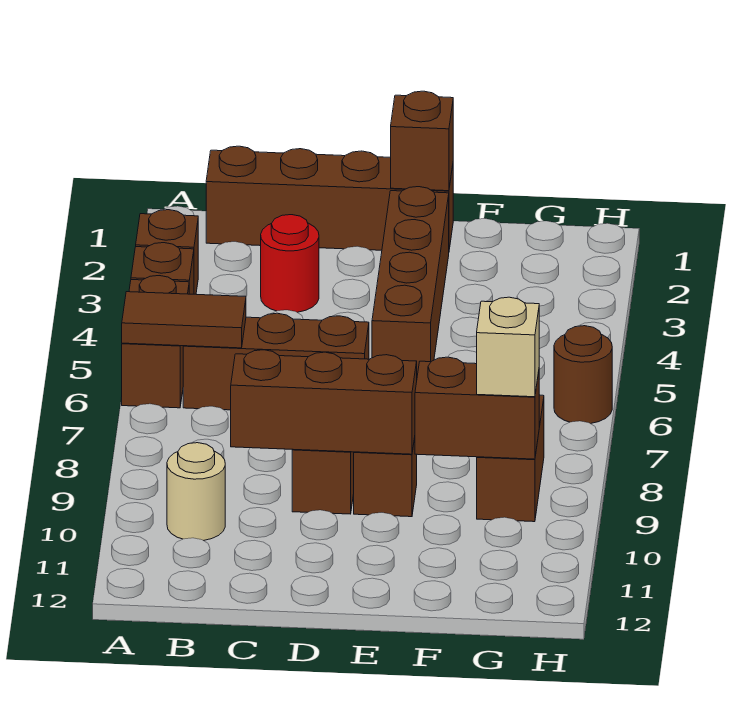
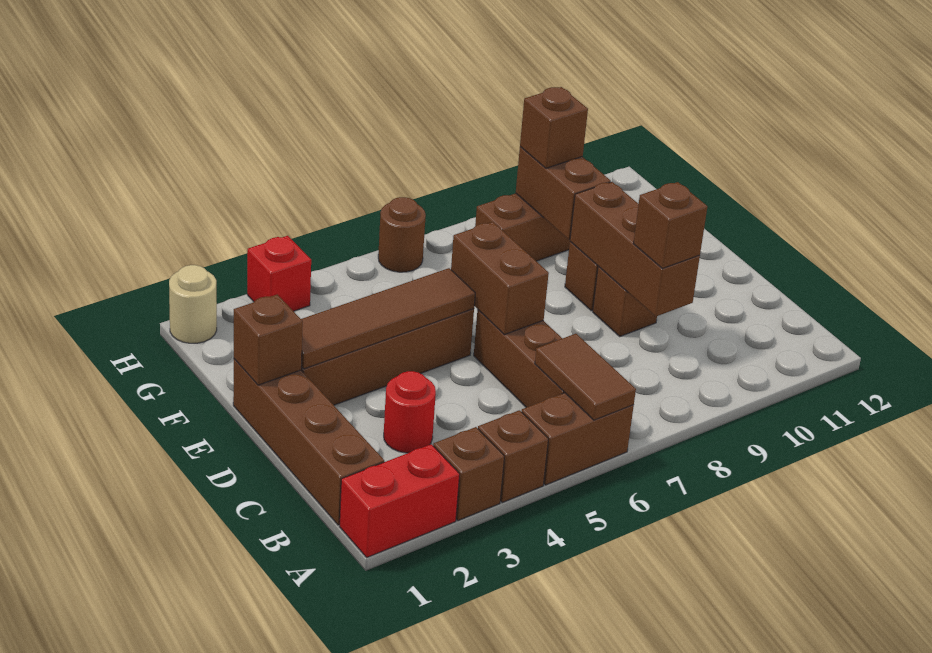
none -> red brick A1:A2 level 1
tan round brick B10 level 1 -> tan round brick H1 level 1
none -> brown brick C9 level 3
none -> brown brick D6:E6 level 2
none -> brown tile E2:E5 level 2
tan brick G9 level 3 -> brown brick G9 level 3
none -> red brick H3 level 1

